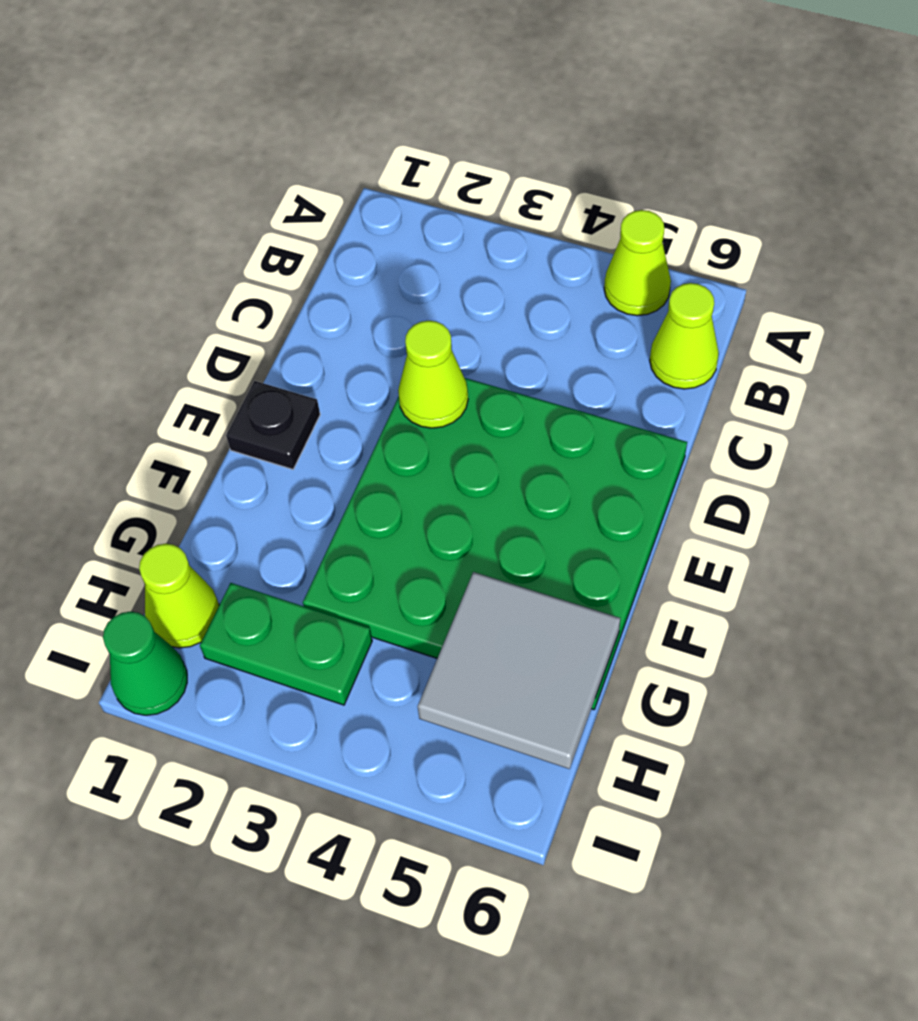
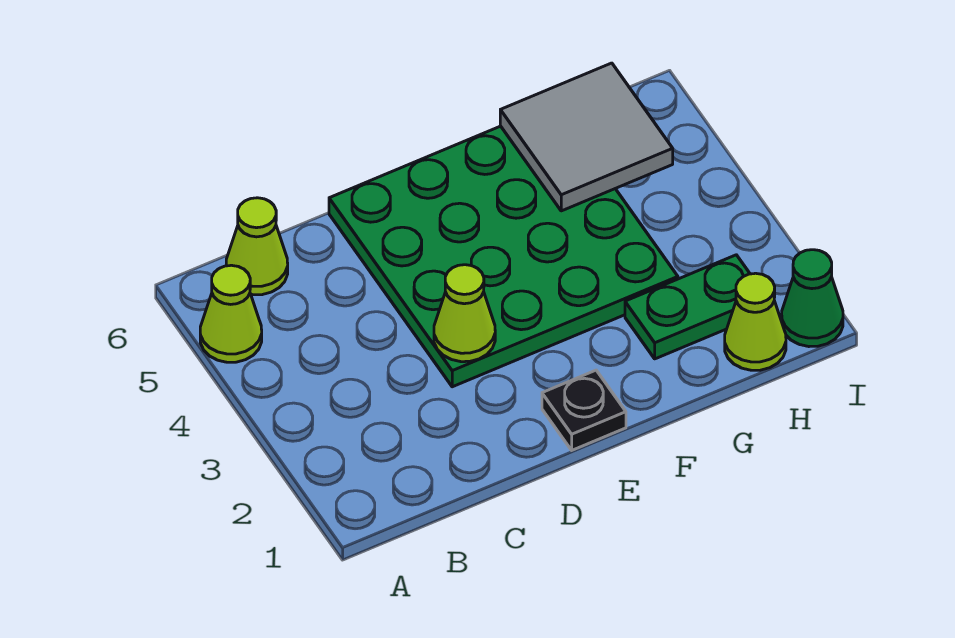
green plate H2:H3 level 1 -> green plate G2:H2 level 1

